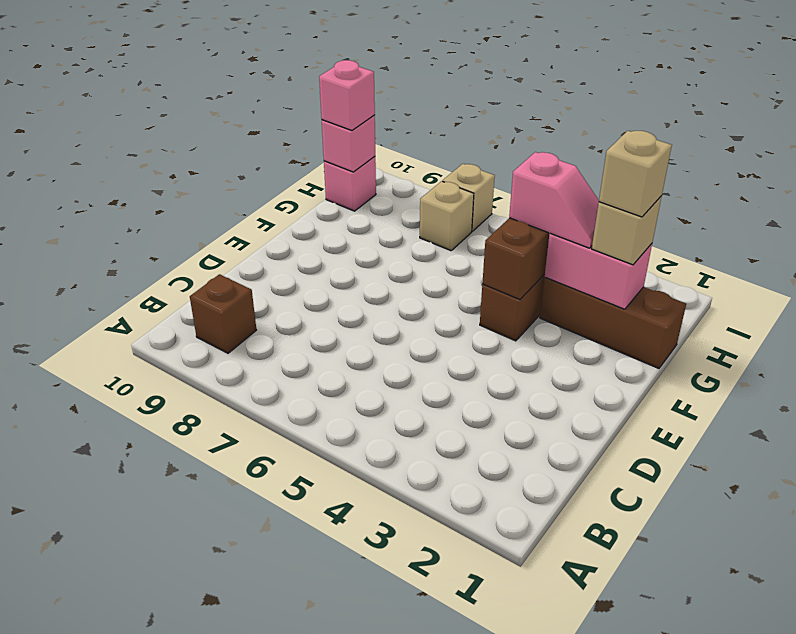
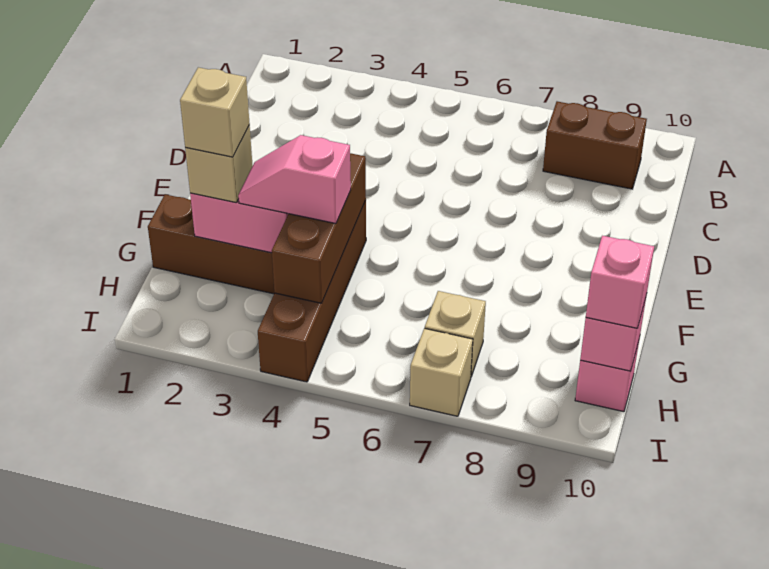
brown brick B9 level 1 -> brown brick B8:B9 level 1

